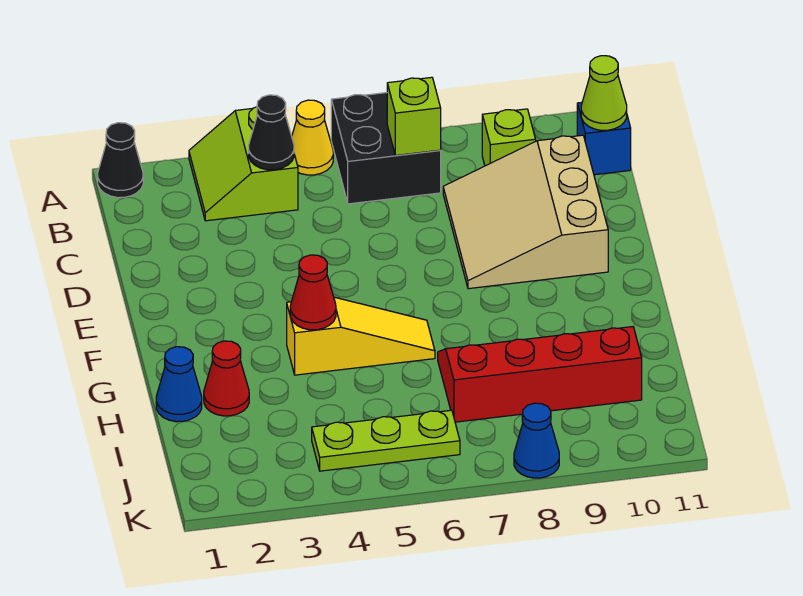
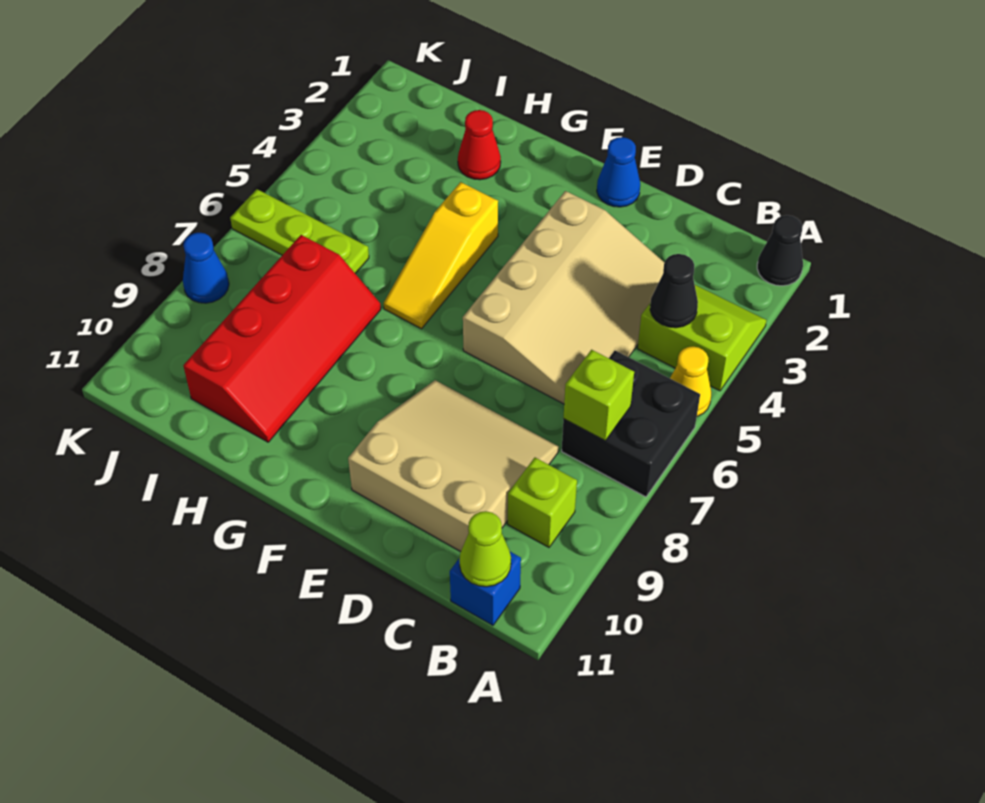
none -> tan slope C3:E6 level 1 top E
red cone G4 level 2 -> none
blue cone H1 level 1 -> blue cone E1 level 1
lime plate J4:J6 level 1 -> lime plate I6:K6 level 1

